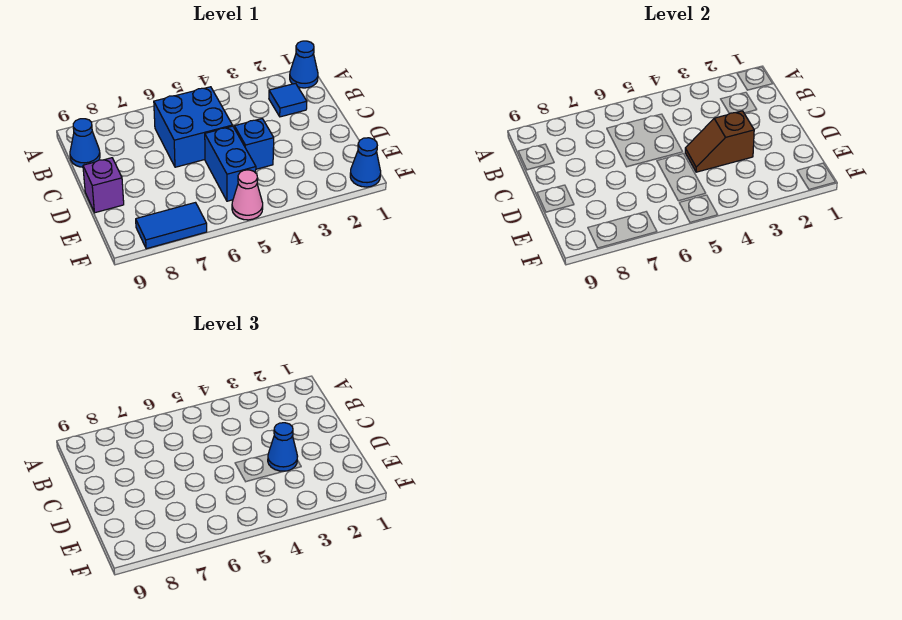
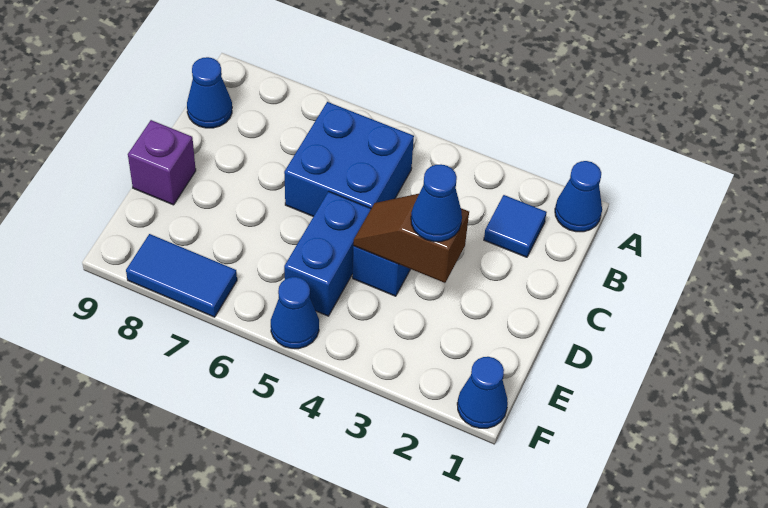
pink cone F5 level 1 -> blue cone F5 level 1

